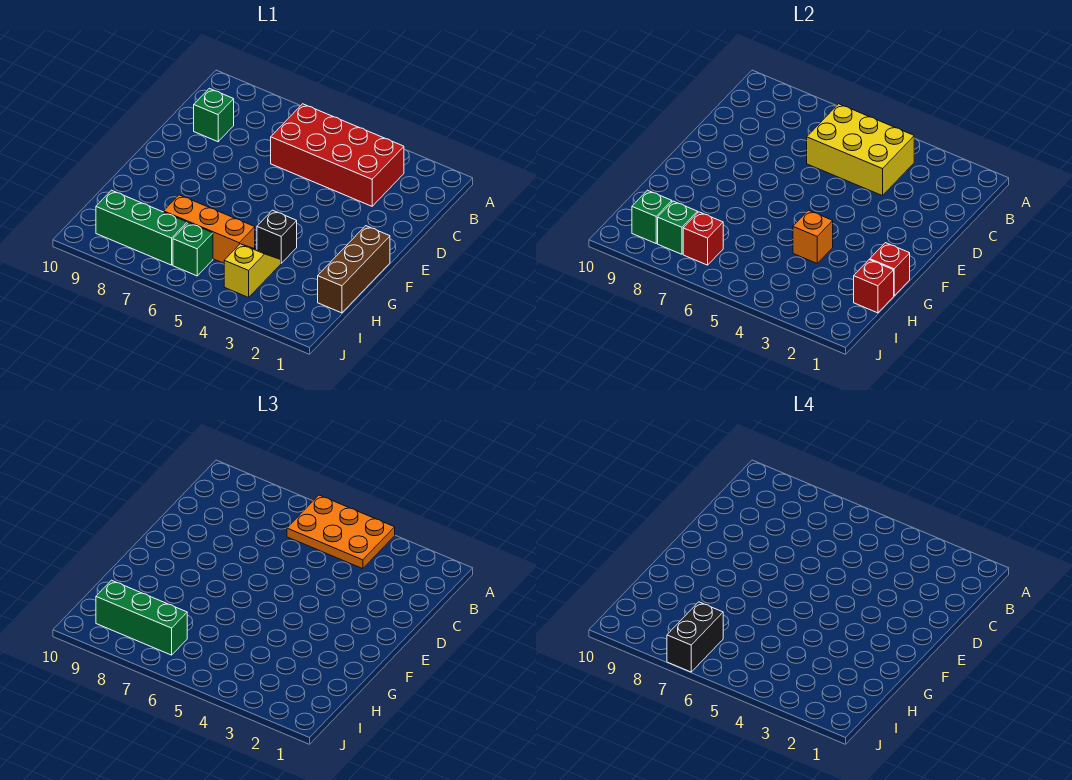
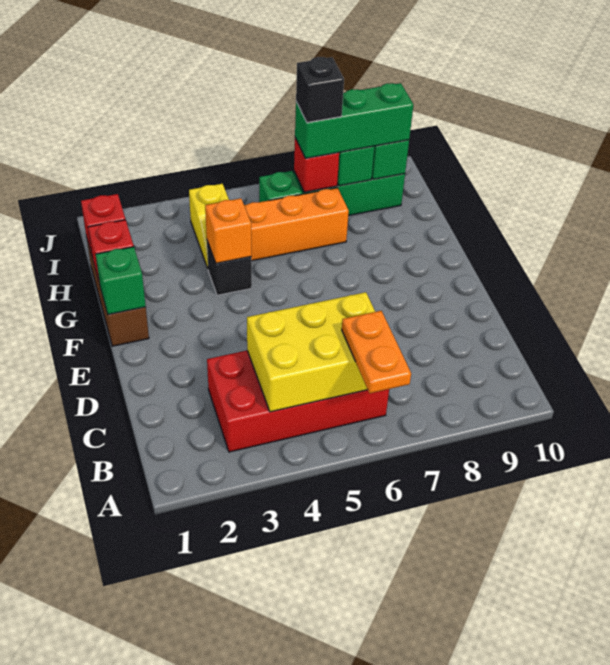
orange plate A4:B6 level 3 -> orange plate A6:B6 level 3
green brick C9 level 1 -> green brick F1 level 2
black brick I7:J7 level 4 -> black brick I7 level 4

